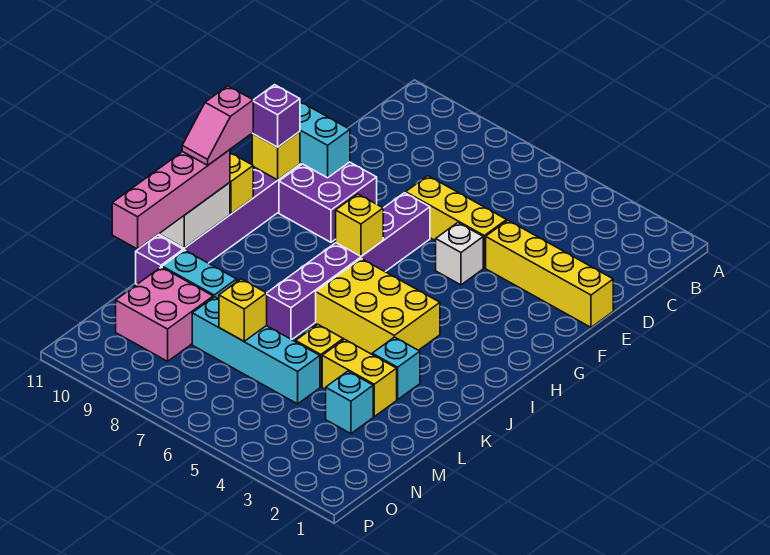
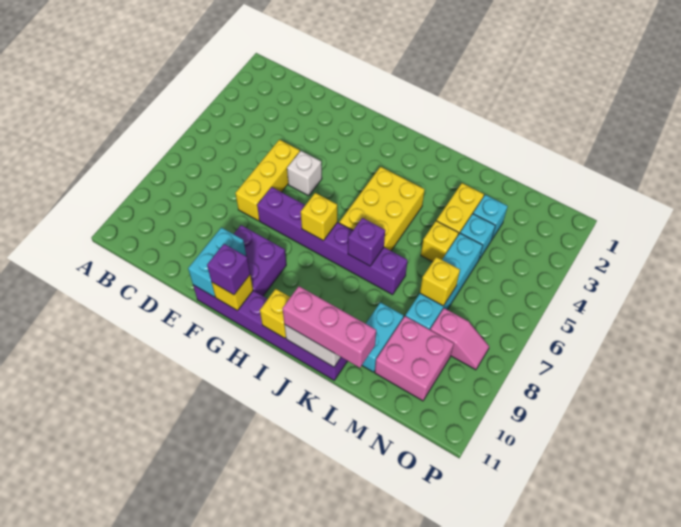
yellow brick E1:E4 level 1 -> none
pink slope I11:J11 level 4 top I -> pink slope N8:O8 level 1 top N
pink brick J11:M11 level 3 -> pink brick J11:L11 level 3
cyan brick K3 level 1 -> cyan brick M4 level 1
purple brick L11 level 1 -> purple brick J7 level 2

